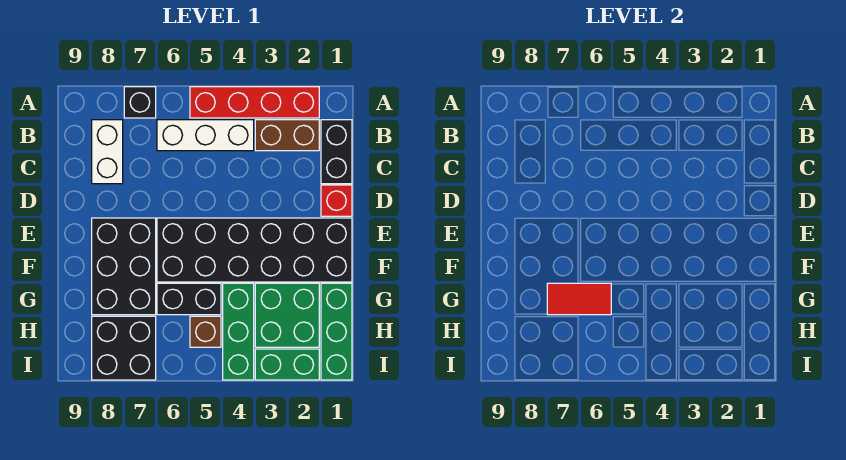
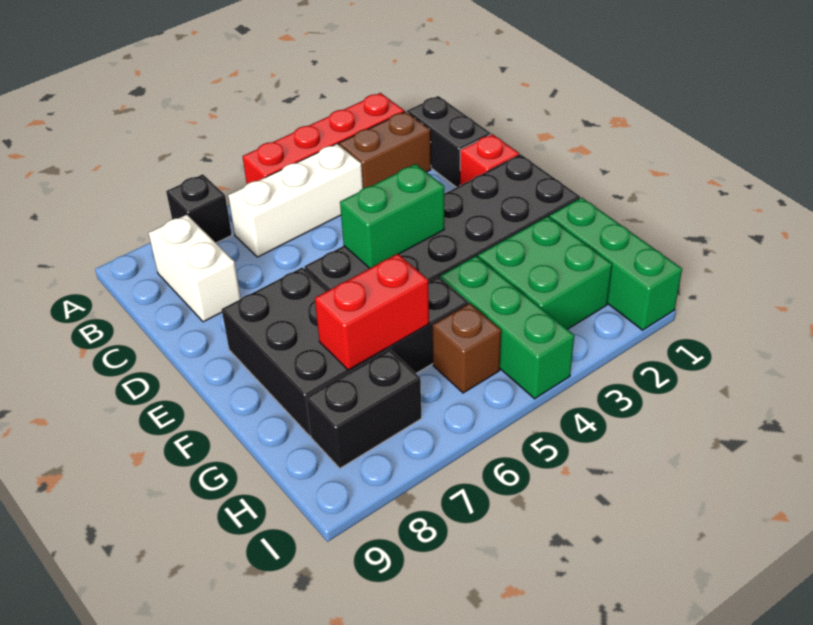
red tile G6:G7 level 2 -> red brick G6:G7 level 2
black brick H7:I8 level 1 -> black brick H7:H8 level 1
green brick I2:I3 level 1 -> green brick E4:E5 level 2

